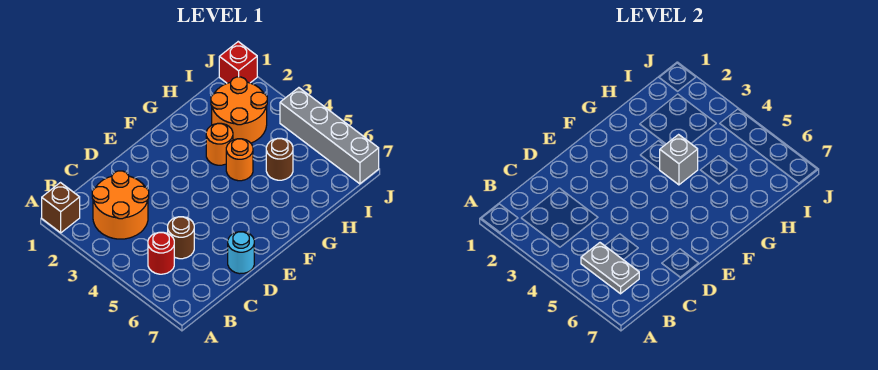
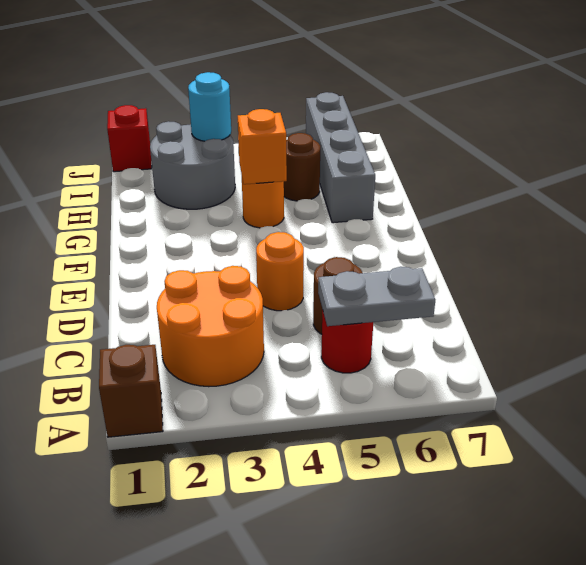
cyan round brick D7 level 1 -> cyan round brick I3 level 2
orange round brick G3 level 1 -> orange round brick D4 level 1
grey brick G4 level 2 -> orange brick G4 level 2
orange round brick H2:I3 level 1 -> grey round brick H2:I3 level 1
grey brick J4:J7 level 1 -> grey brick G6:J6 level 1

